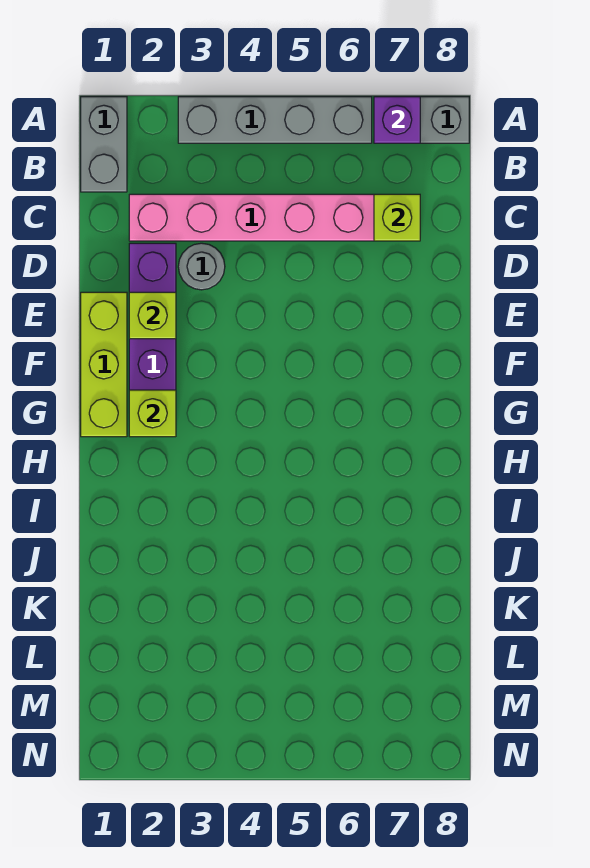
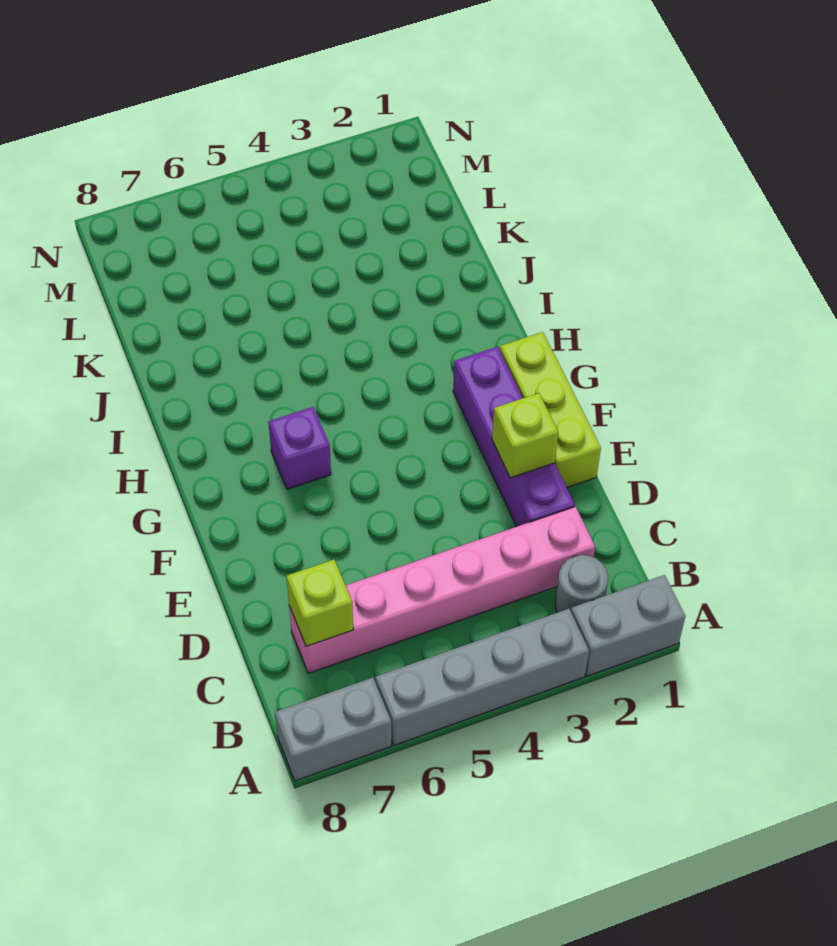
grey brick A1:B1 level 1 -> grey brick A1:A2 level 1
purple brick A7 level 2 -> purple brick G6 level 1
grey round brick D3 level 1 -> grey round brick B2 level 1
lime brick G2 level 2 -> none

